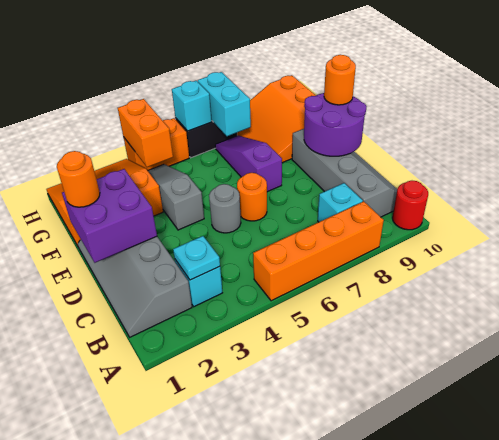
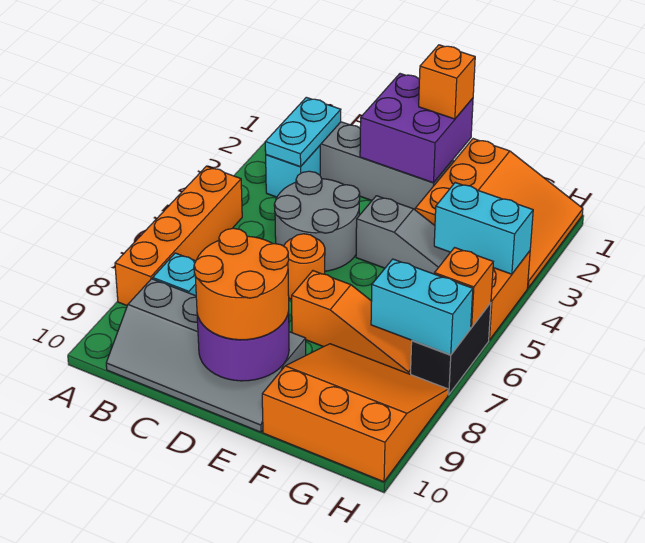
red round brick A10 level 1 -> none
cyan plate B3 level 2 -> cyan plate B2:B3 level 2
grey round brick D5 level 1 -> grey round brick C4:D5 level 1
orange round brick E1 level 3 -> orange brick E1 level 3
purple slope E7:G7 level 1 top E -> orange slope E7:G7 level 1 top E
orange round brick E10 level 3 -> orange round brick D9:E10 level 3
orange brick G4:H4 level 2 -> cyan brick G4:H4 level 2
cyan brick H6 level 2 -> orange brick H6 level 2

